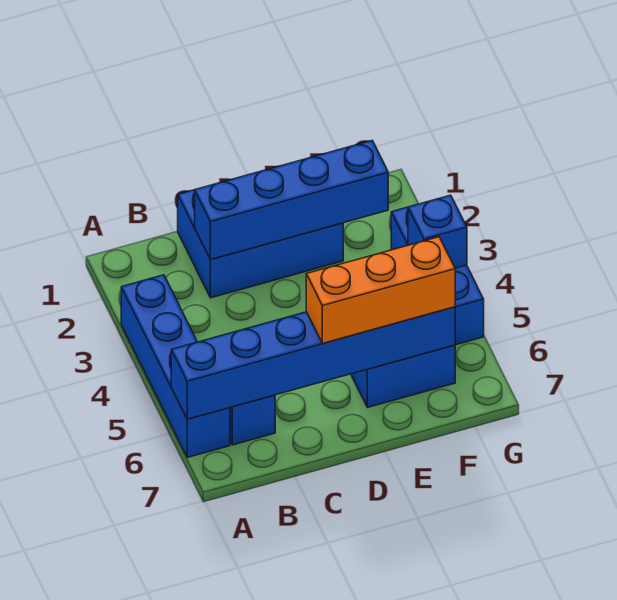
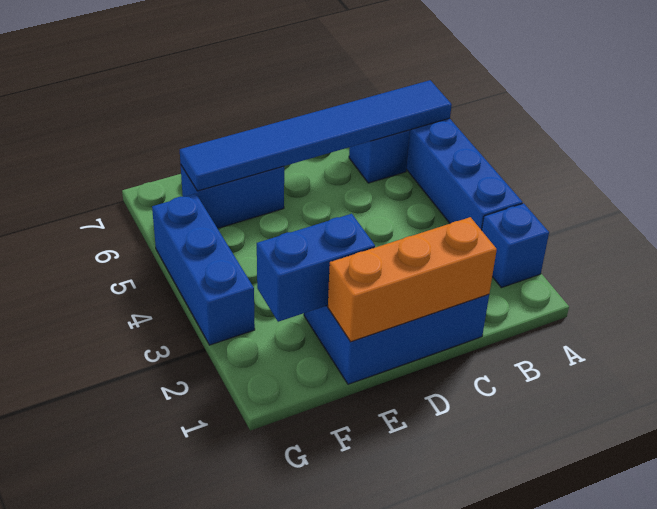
blue brick A6:F6 level 2 -> blue tile A6:F6 level 2
blue brick C2:F2 level 2 -> blue brick E2:F2 level 2
orange brick D6:F6 level 3 -> orange brick C1:E1 level 2
blue brick G4 level 2 -> blue brick A2 level 1

